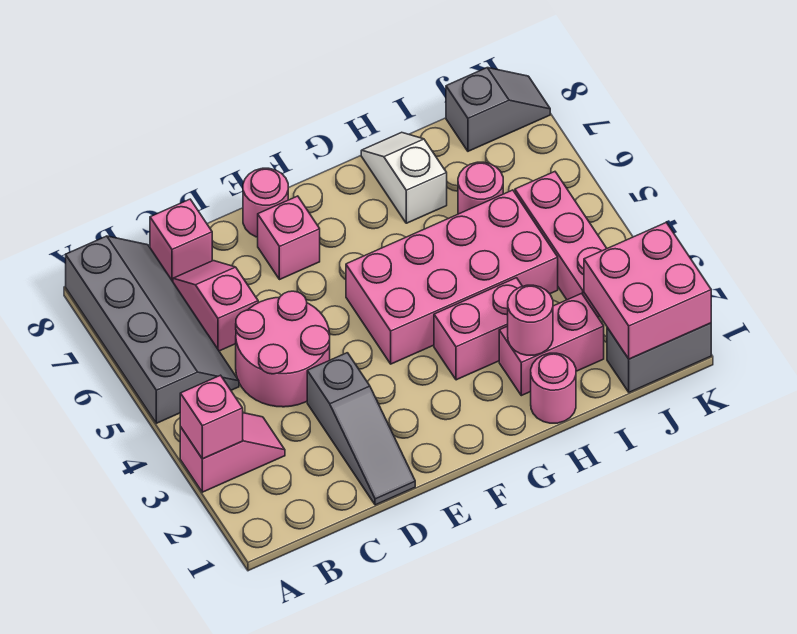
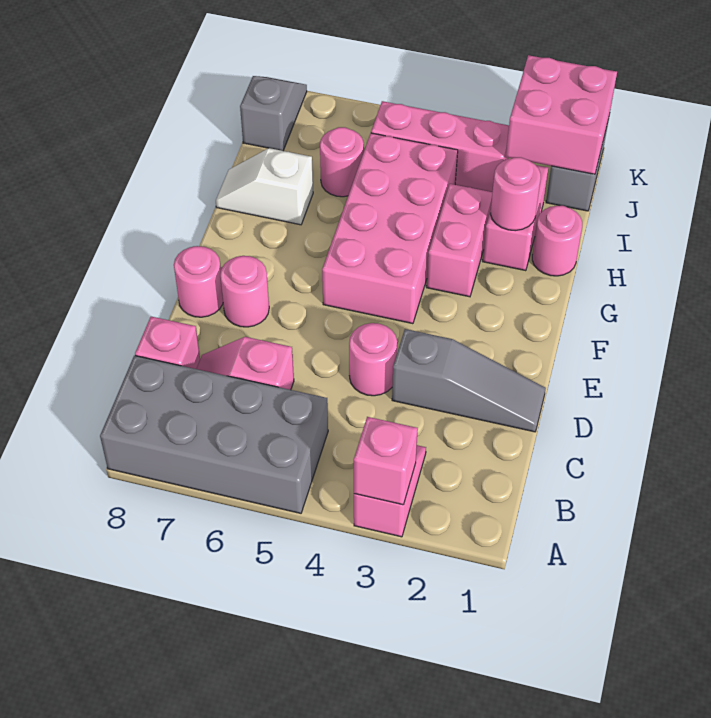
grey slope A5:B8 level 1 top A -> grey brick A5:B8 level 1
pink round brick C4:D5 level 1 -> pink round brick D4 level 1
pink brick E7 level 1 -> pink round brick E7 level 1

